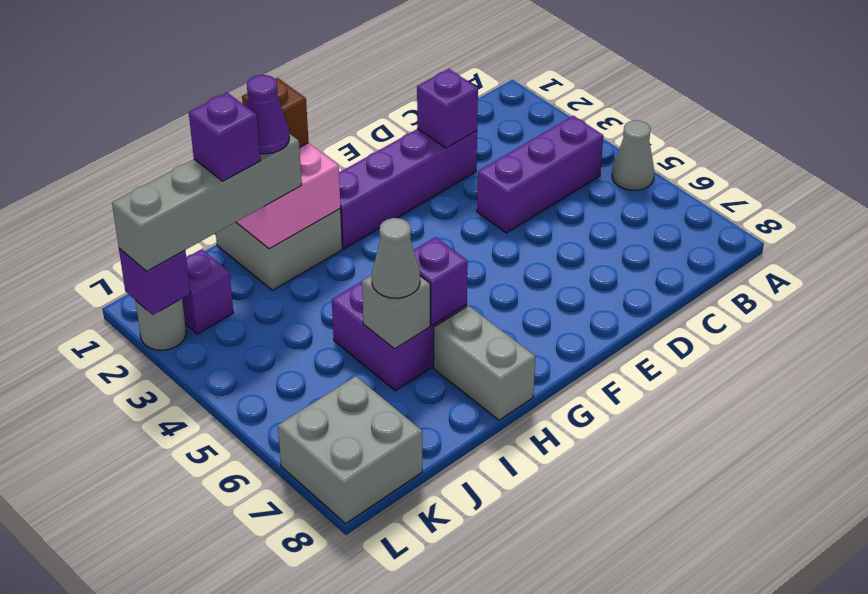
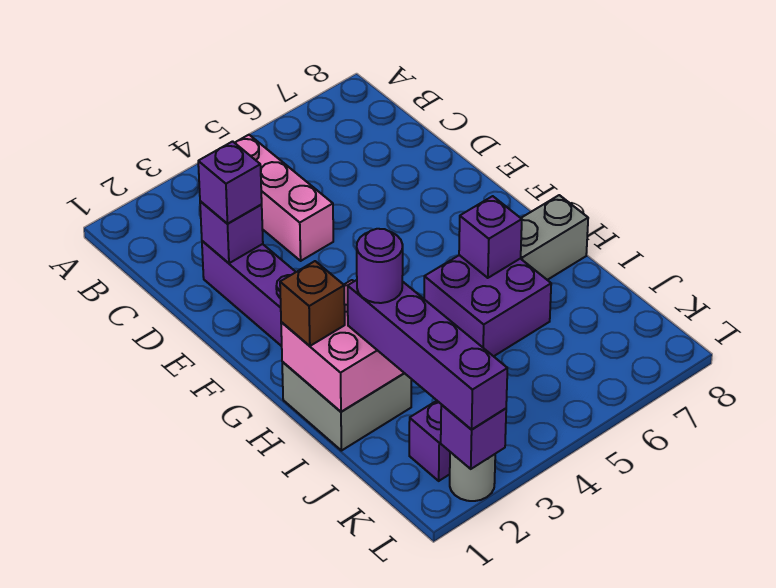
grey cone A5 level 1 -> none
purple brick B4:D4 level 1 -> pink brick B4:D4 level 1
grey brick I2:L2 level 3 -> purple brick I2:L2 level 3
purple cone I2 level 4 -> purple round brick I2 level 4
grey brick I6 level 2 -> none
grey cone I6 level 3 -> none
purple brick J2 level 4 -> purple brick D2 level 3
grey brick K7:L8 level 1 -> none

